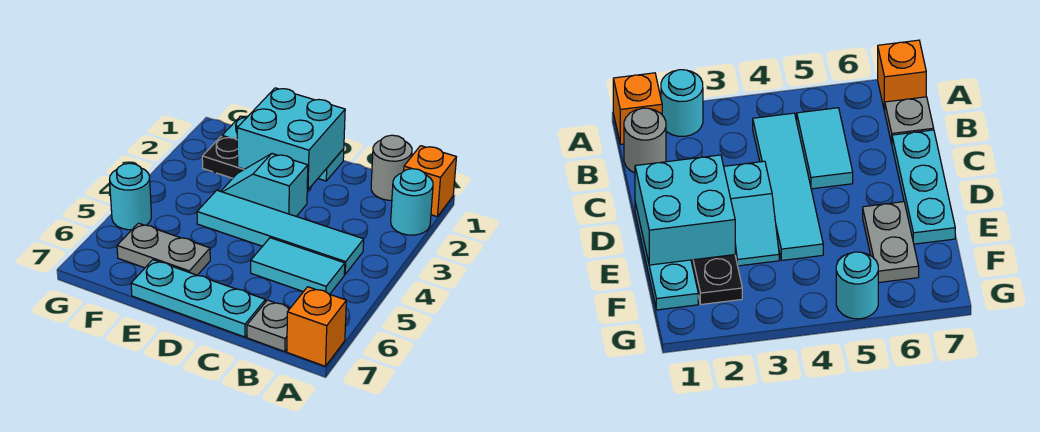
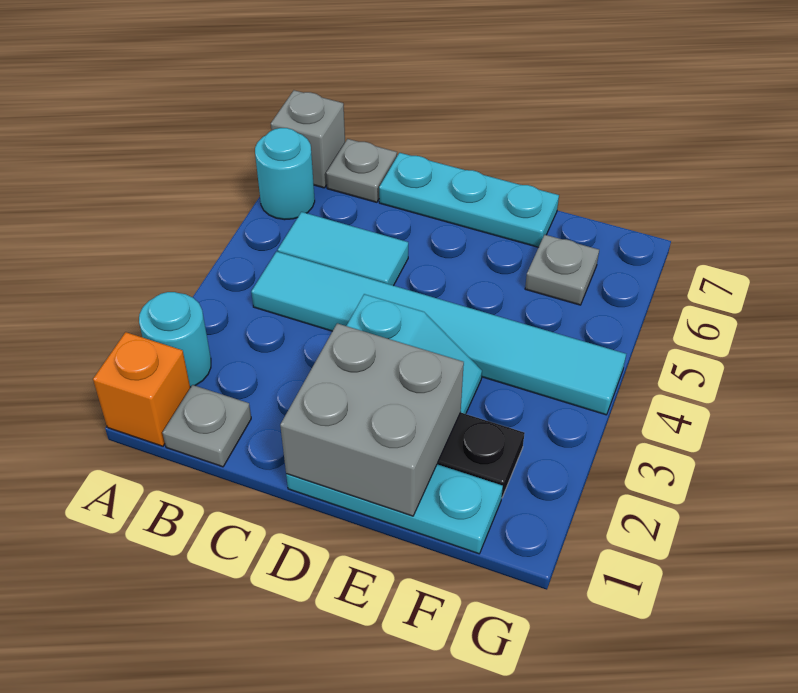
orange brick A7 level 1 -> grey brick A7 level 1
grey round brick B1 level 1 -> grey plate B1 level 1
cyan tile B4:E4 level 1 -> cyan tile B4:G4 level 1
cyan brick D1:E2 level 2 -> grey brick D1:E2 level 2
grey plate E6:F6 level 1 -> grey plate F6 level 1
cyan round brick G5 level 1 -> cyan round brick A6 level 1

